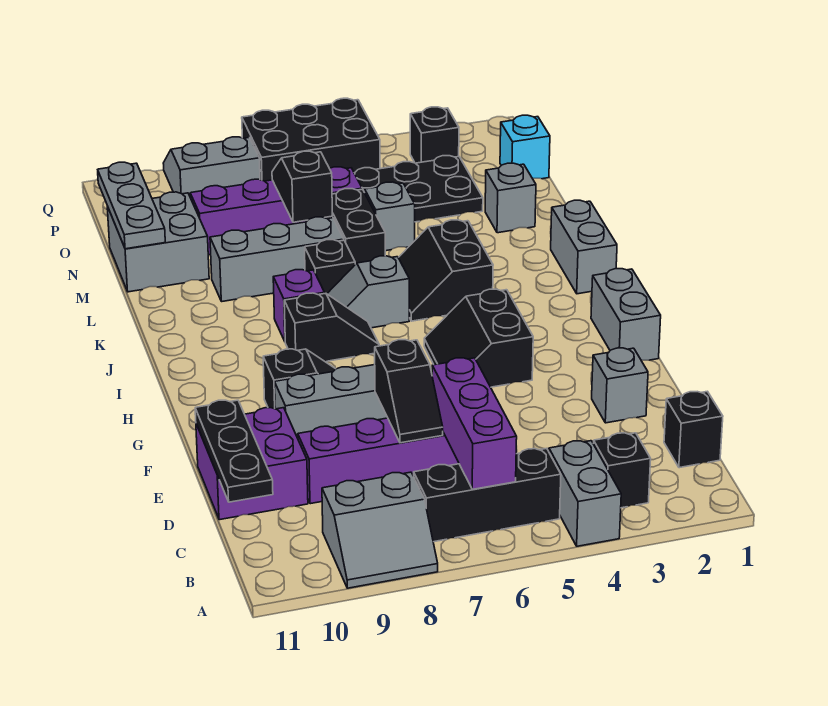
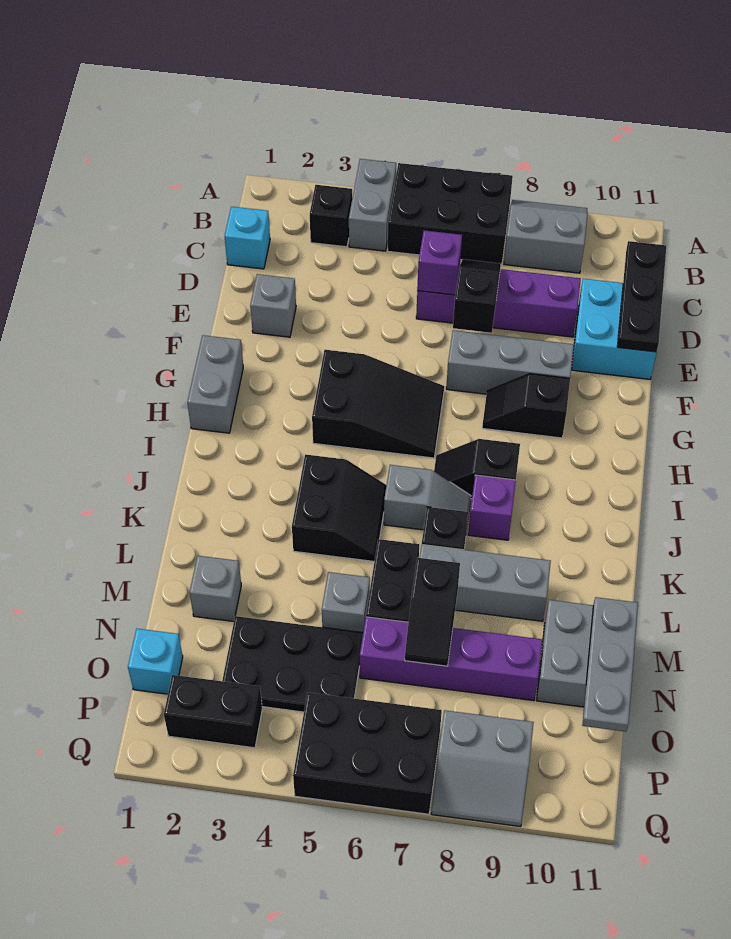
black brick B5:B7 level 1 -> black brick A5:B7 level 1
purple brick B6:D6 level 2 -> purple brick D6 level 2
black brick C1 level 1 -> cyan brick C1 level 1
purple brick D10:E11 level 1 -> cyan brick D10:E11 level 1
black slope G4:H5 level 1 top 4 -> black slope G4:H6 level 1 top 4
grey brick J1:K1 level 1 -> none
black brick P3 level 1 -> black brick P2:P3 level 1

